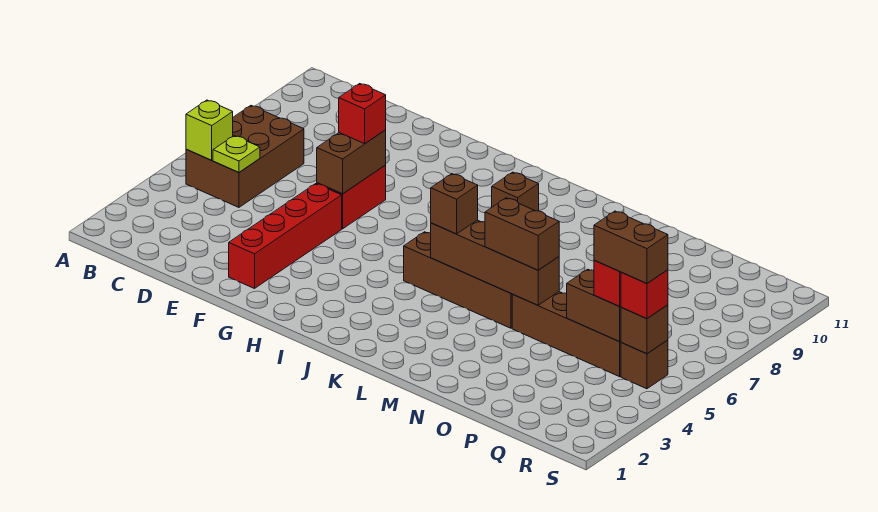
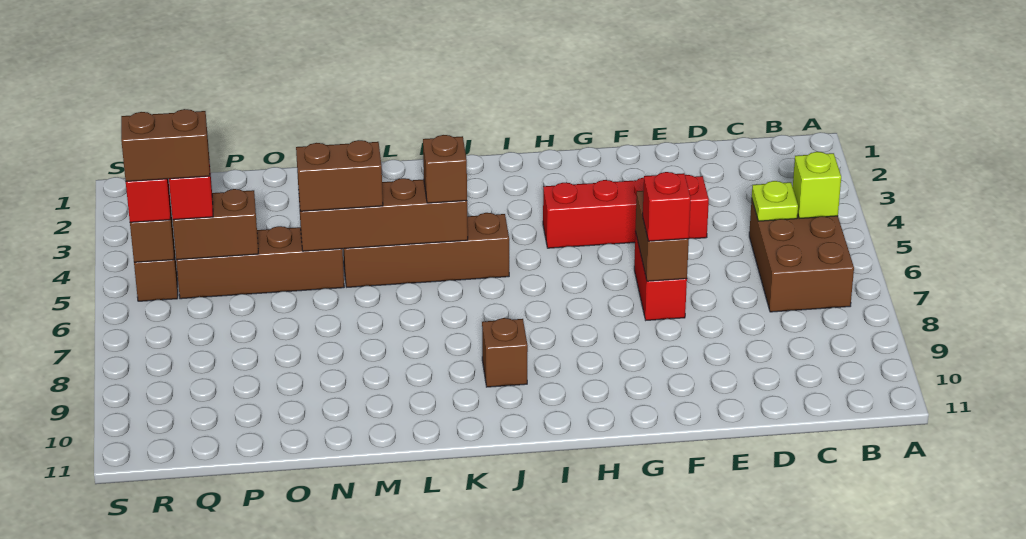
red brick F2:F5 level 1 -> red brick E4:H4 level 1

